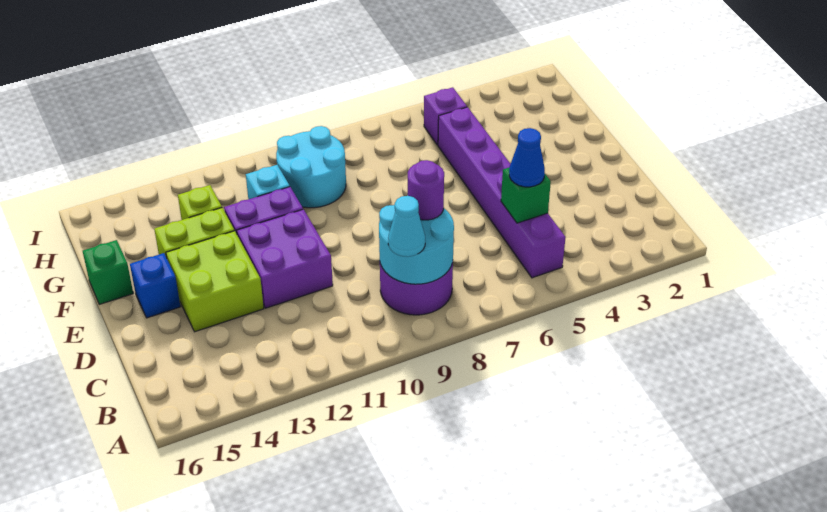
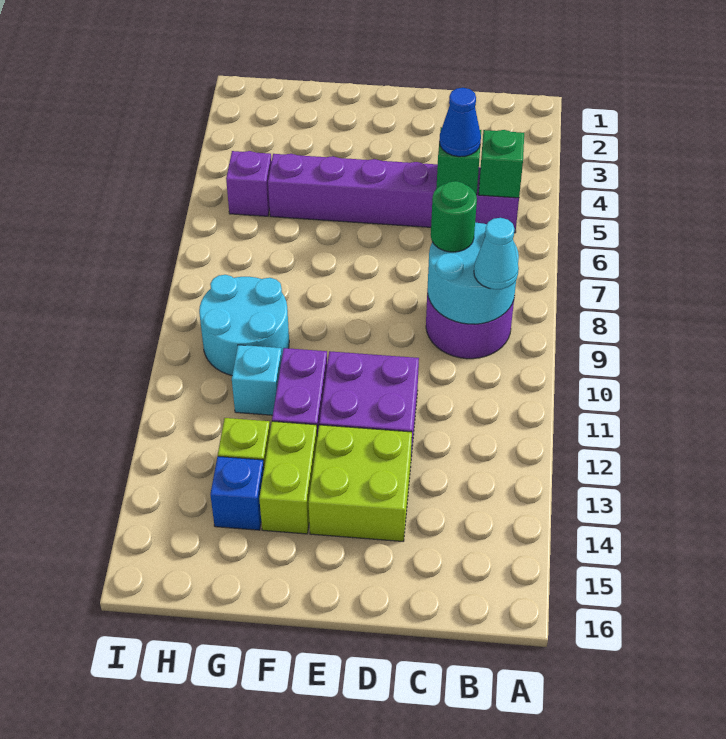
purple round brick C8 level 3 -> green round brick C8 level 3
blue brick E15 level 1 -> blue brick G14 level 1
green brick F16 level 1 -> green brick B5 level 2

